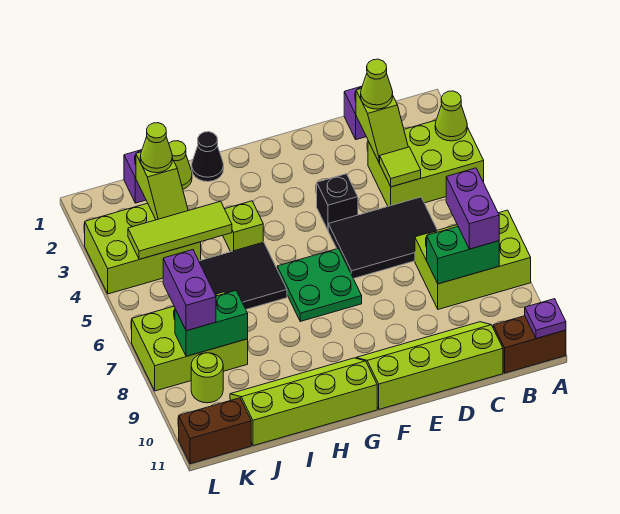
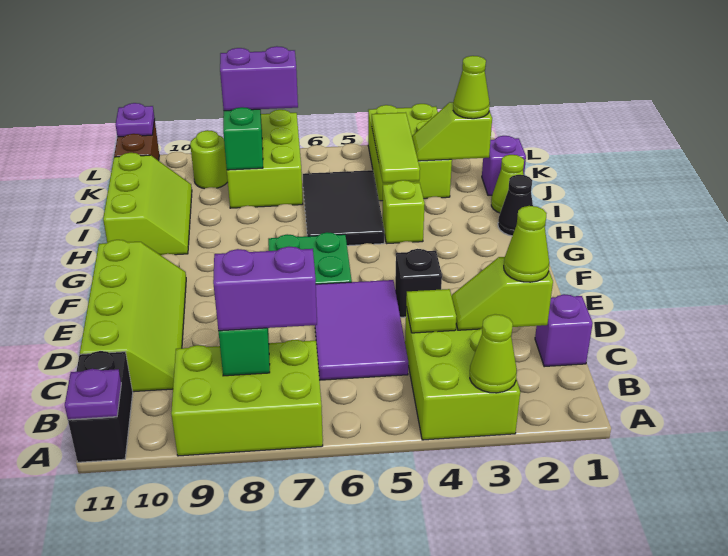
lime brick A7:C8 level 1 -> lime brick A7:B9 level 1
brown brick A11:B11 level 1 -> black brick A11:B11 level 1
black tile C5:E6 level 1 -> purple tile C5:E6 level 1
lime slope G10:J11 level 1 top 11 -> lime slope H10:J11 level 1 top 11
none -> purple plate L11 level 2

